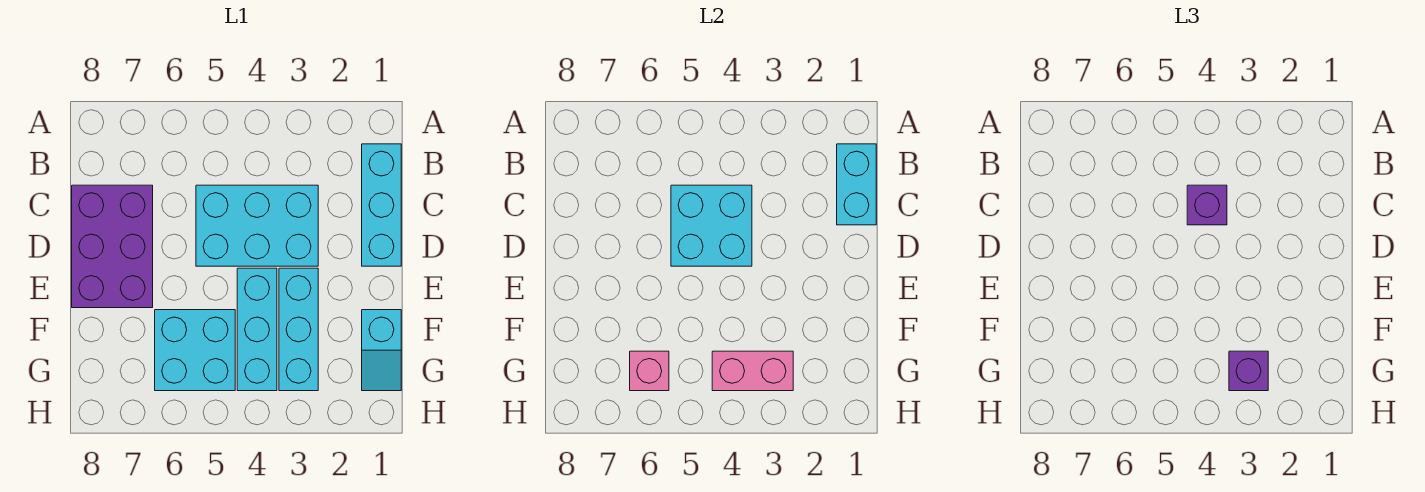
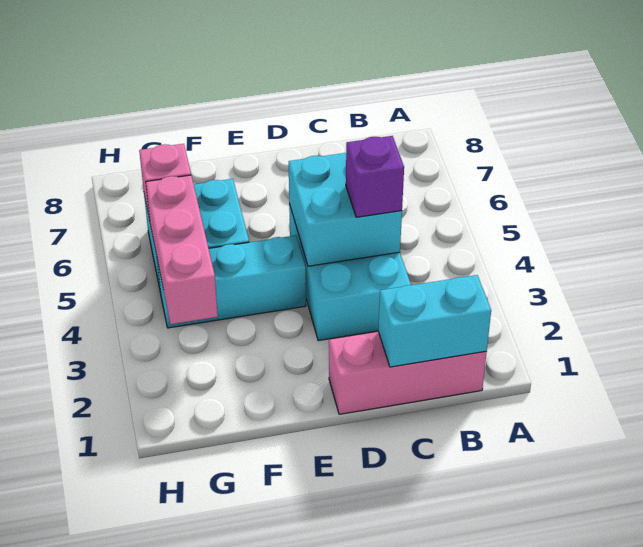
cyan brick B1:D1 level 1 -> pink brick B1:D1 level 1
purple brick C7:E8 level 1 -> none
cyan brick E3:G3 level 1 -> none
cyan slope F1:G1 level 1 top F -> none
pink brick G3:G4 level 2 -> pink brick G3:G5 level 2
purple brick G3 level 3 -> none

